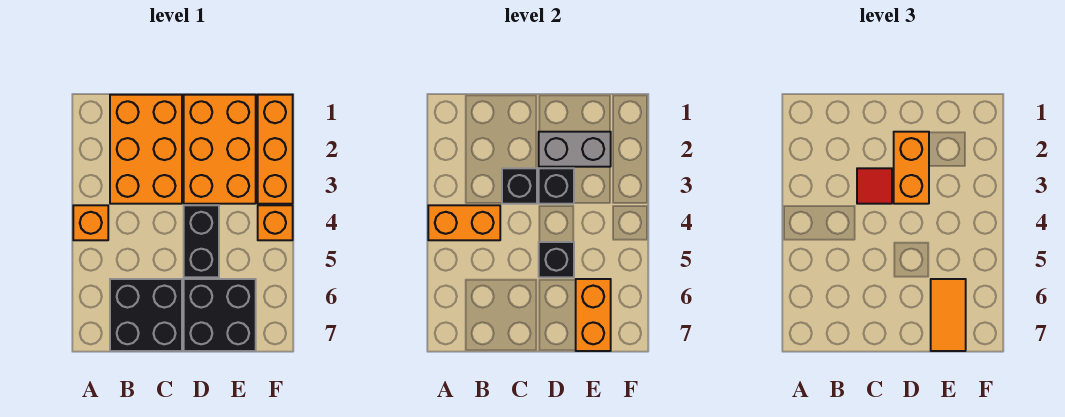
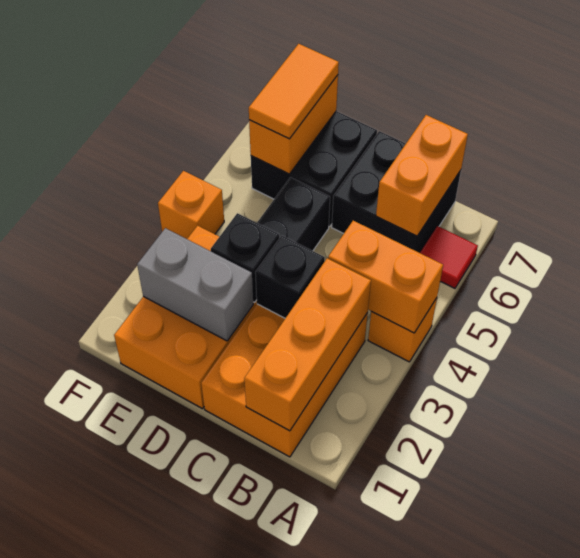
red tile C3 level 3 -> red tile A6 level 1
orange brick D2:D3 level 3 -> orange brick B6:B7 level 2
black brick D5 level 2 -> none
orange brick F1:F3 level 1 -> orange brick B1:B3 level 2

